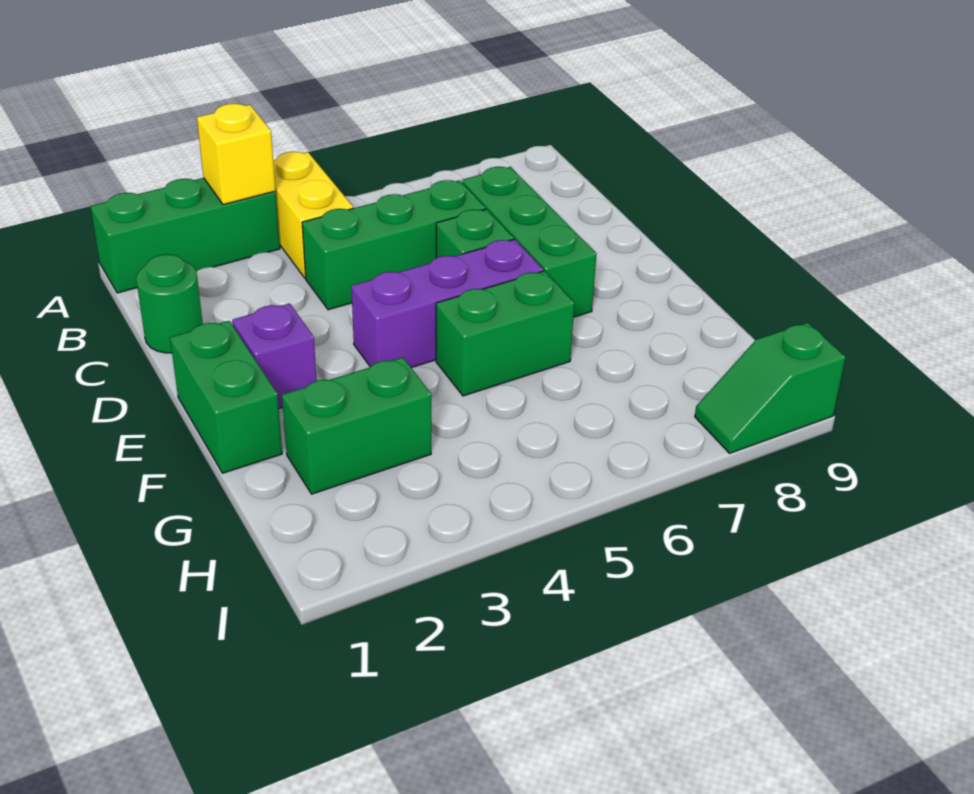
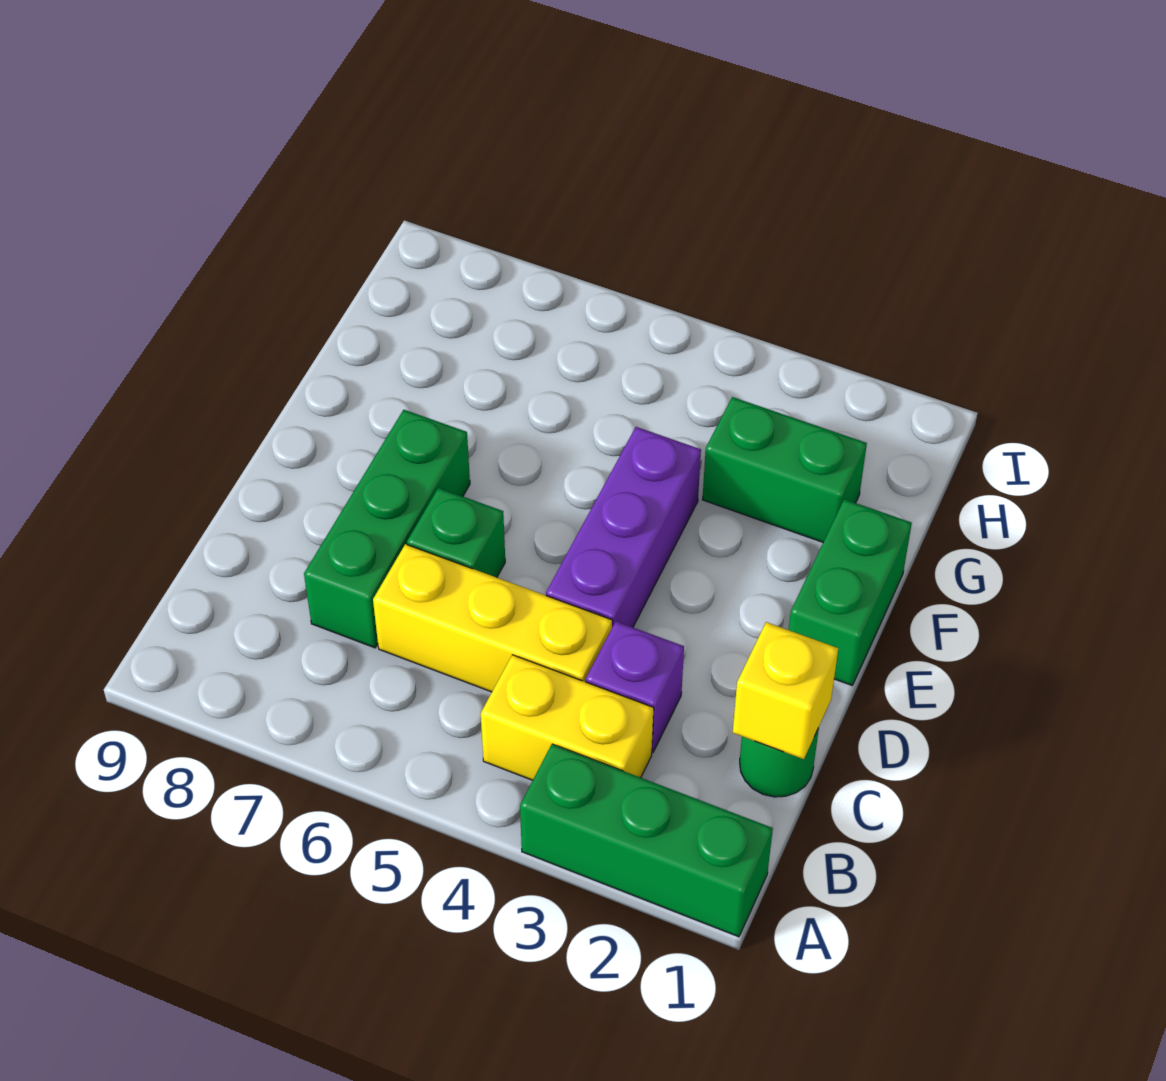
yellow brick A3 level 2 -> yellow brick C1 level 2
yellow brick A4:B4 level 1 -> yellow brick B3:B4 level 1
green brick C4:C6 level 1 -> yellow brick C4:C6 level 1
purple brick E2 level 1 -> purple brick C3 level 1
purple brick E4:E6 level 1 -> purple brick D4:F4 level 1
green brick F5:F6 level 1 -> none
green slope I8:I9 level 1 top 9 -> none

